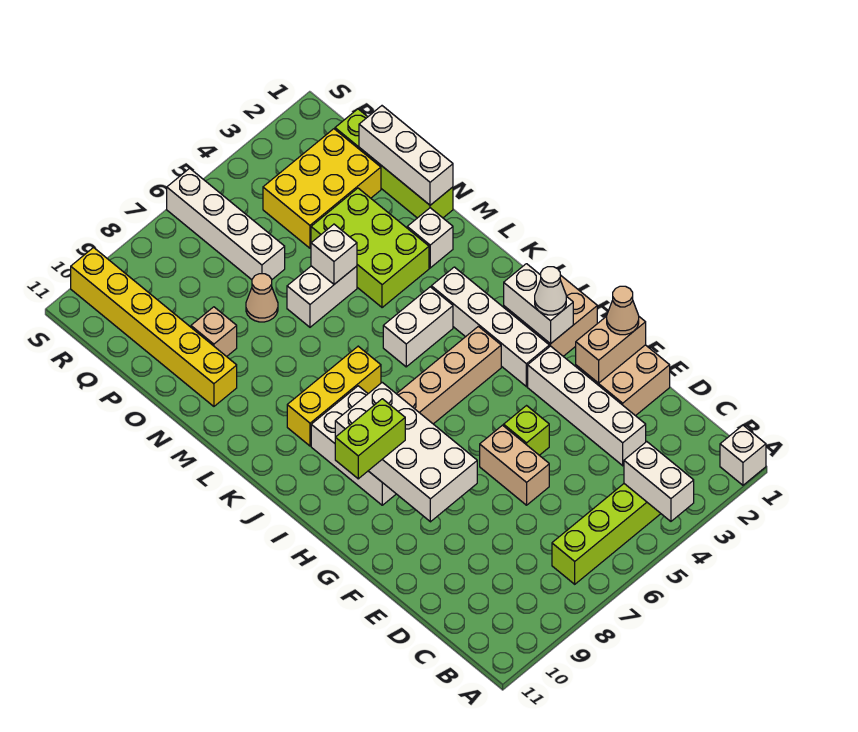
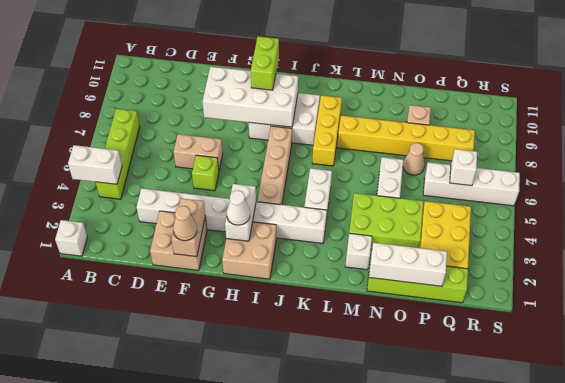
white brick H2:I2 level 2 -> white brick H2:H3 level 2
white brick N5 level 2 -> white brick Q6 level 2
yellow brick N10:S10 level 1 -> yellow brick L8:Q8 level 1

